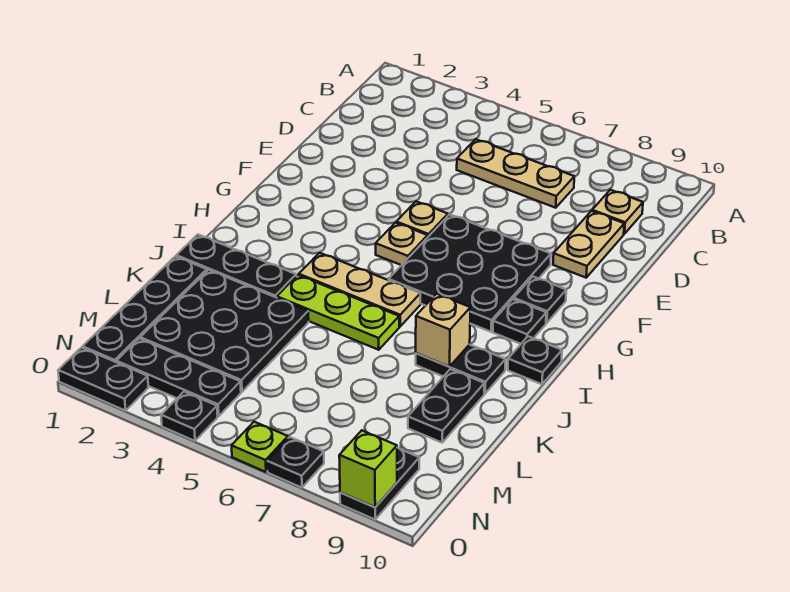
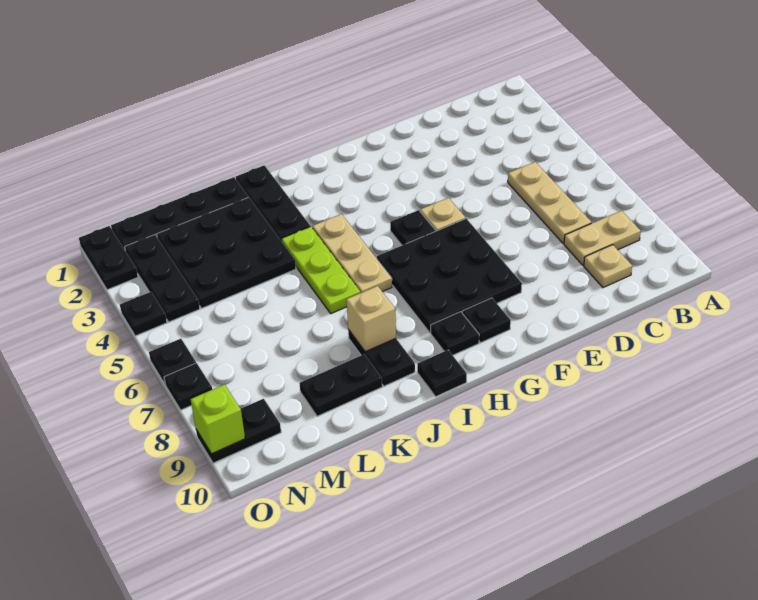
tan plate D9:E9 level 1 -> tan plate B8:C8 level 1
tan plate G5 level 1 -> black plate G5 level 1
lime plate O6 level 1 -> black plate O6 level 1

